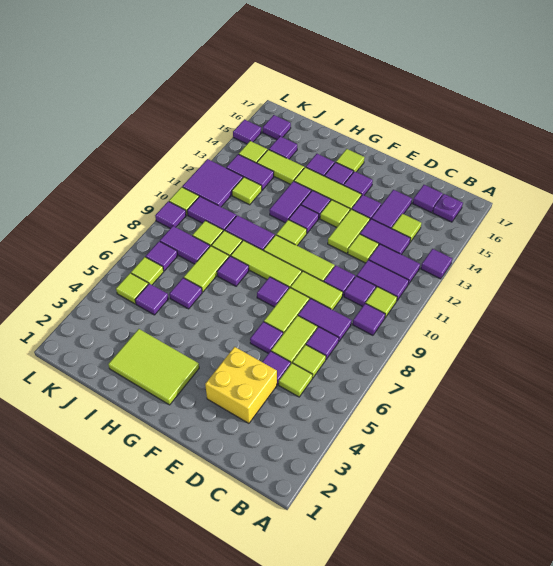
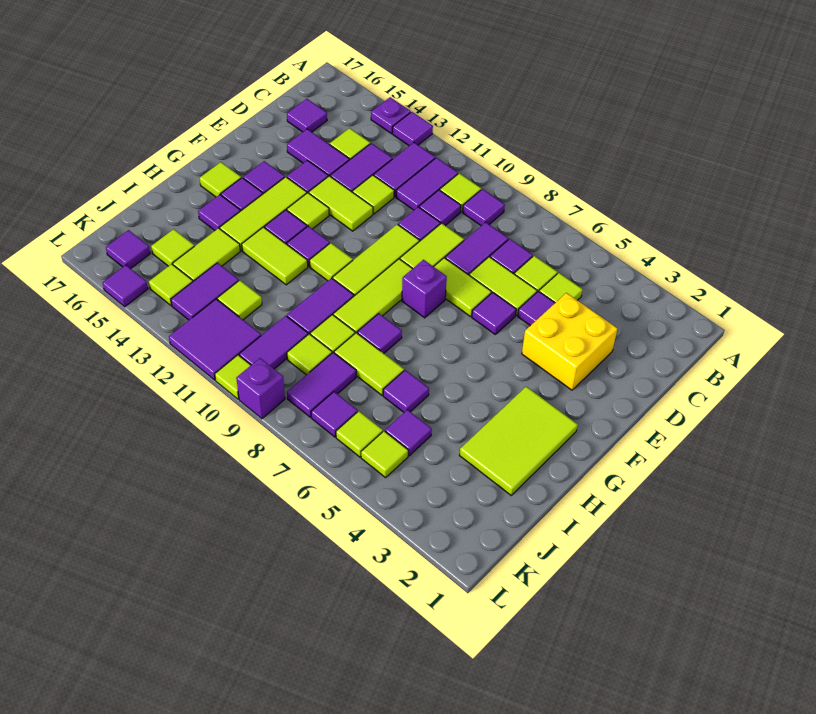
purple plate B16 level 1 -> purple plate A14 level 1
purple tile F8 level 1 -> purple brick F8 level 1
purple tile H12:H13 level 1 -> lime tile H12:H13 level 1
purple tile J15 level 1 -> lime tile J15 level 1
purple tile L9 level 1 -> purple brick L9 level 1

